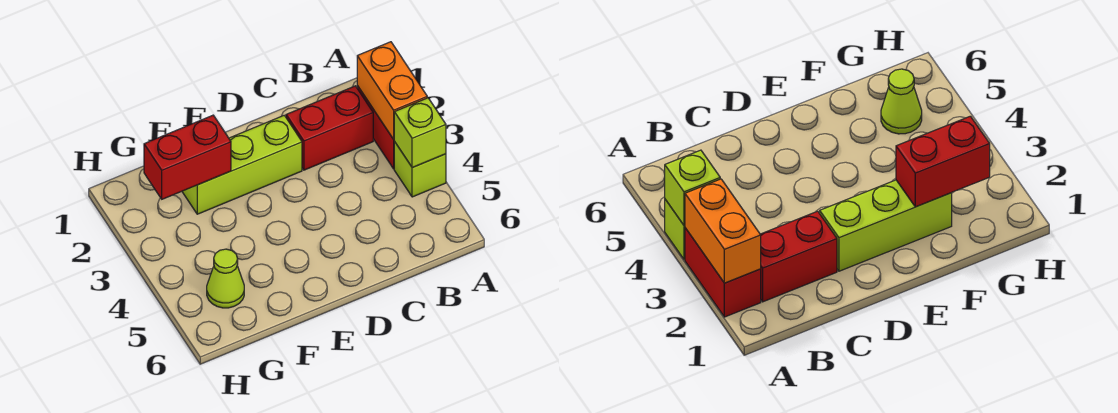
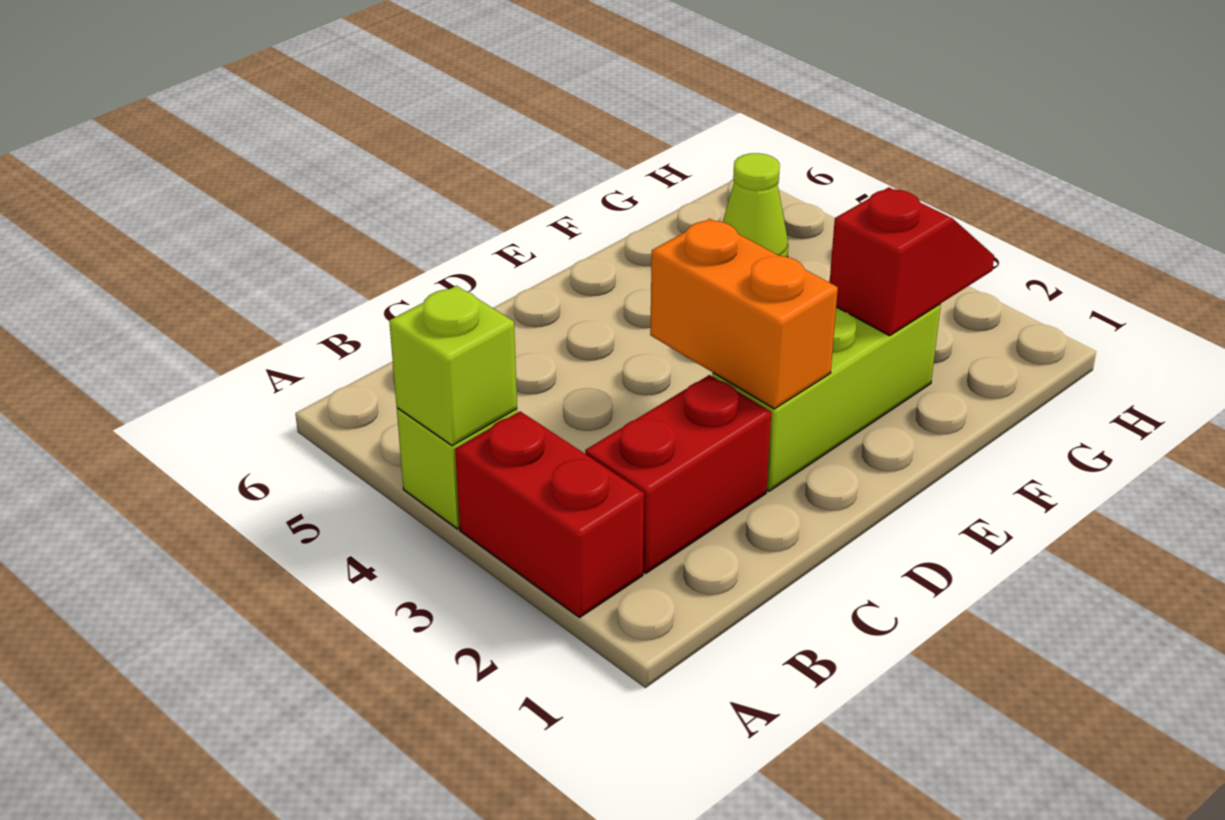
orange brick A2:A3 level 2 -> orange brick D2:D3 level 2
red brick F2:G2 level 2 -> red slope F2:G2 level 2 top F

